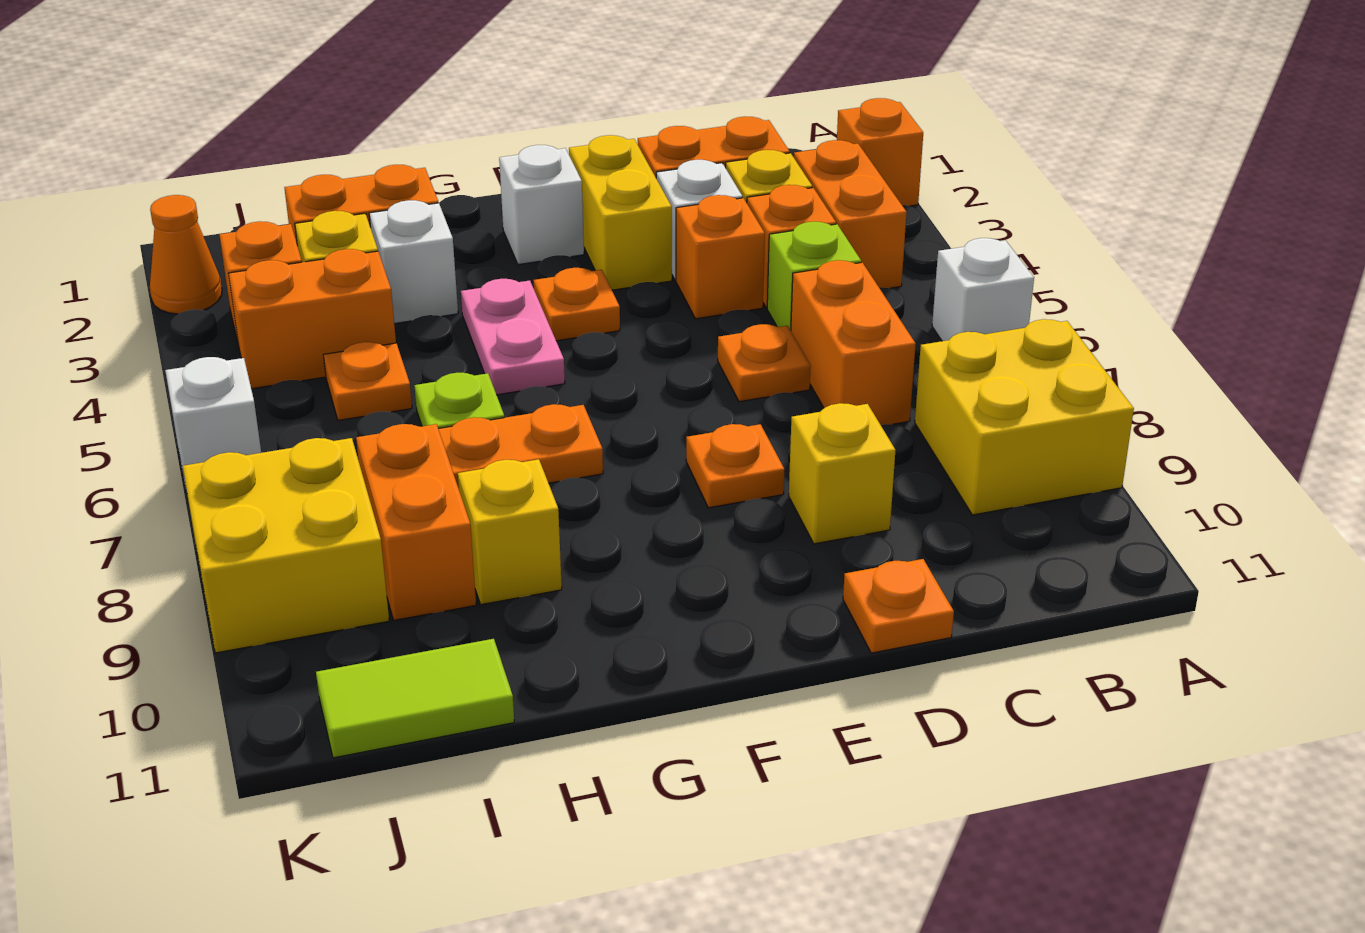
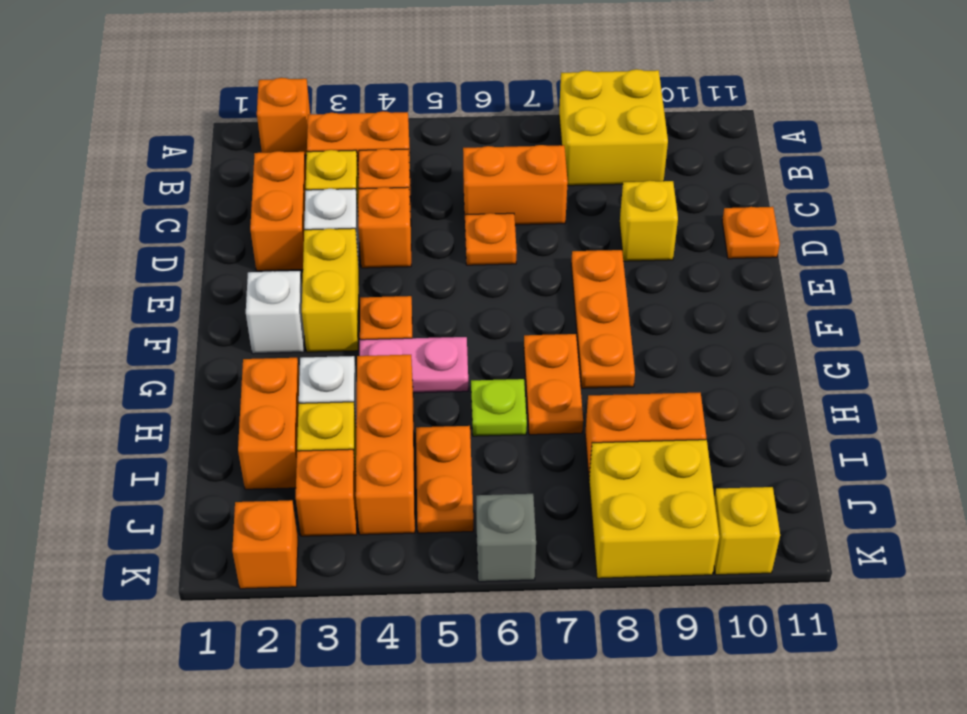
white brick A6 level 1 -> none
lime brick C5 level 1 -> none
yellow brick E2:E3 level 1 -> yellow brick E3:F3 level 1
orange plate E8 level 1 -> orange plate E8:G8 level 1
yellow brick H9 level 1 -> yellow brick K10 level 1
orange brick I4:J4 level 1 -> orange brick H4:J4 level 1
orange plate I5 level 1 -> orange plate I5:J5 level 1
lime tile I11:J11 level 1 -> none
orange cone K2 level 1 -> orange brick K2 level 1
white brick K6 level 1 -> grey brick K6 level 1

